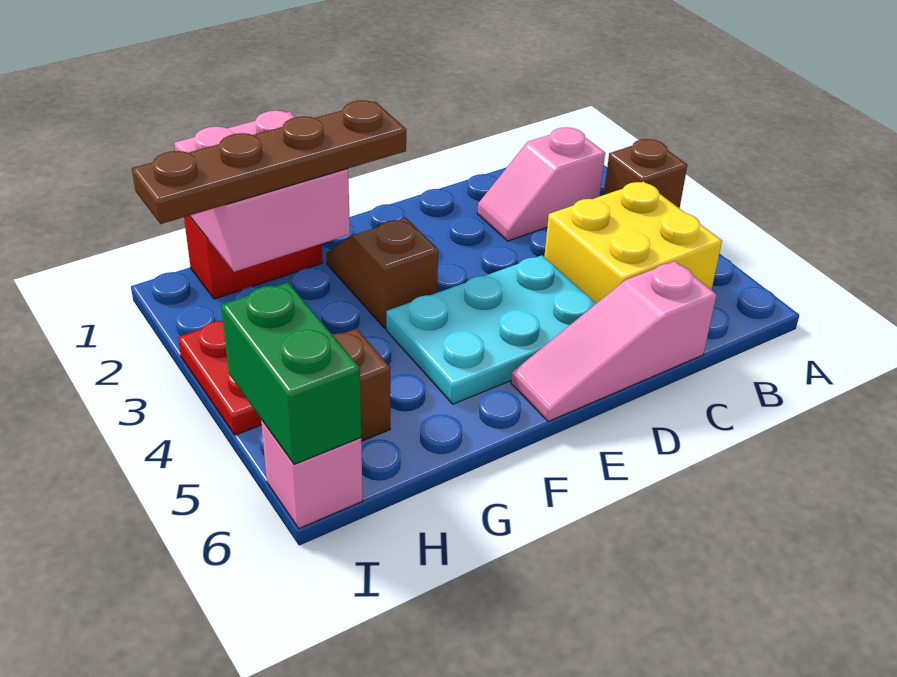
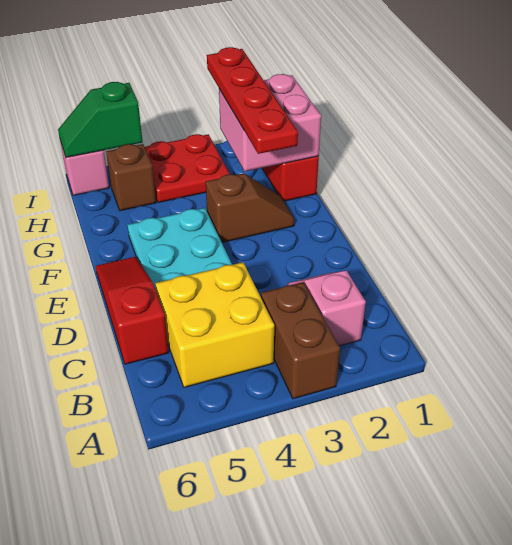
brown brick A3 level 1 -> brown brick A3:B3 level 1
pink slope C6:E6 level 1 top C -> red slope C6:E6 level 1 top C
brown plate F2:I2 level 3 -> red plate F2:I2 level 3
green brick I5:I6 level 2 -> green slope I5:I6 level 2 top 5

